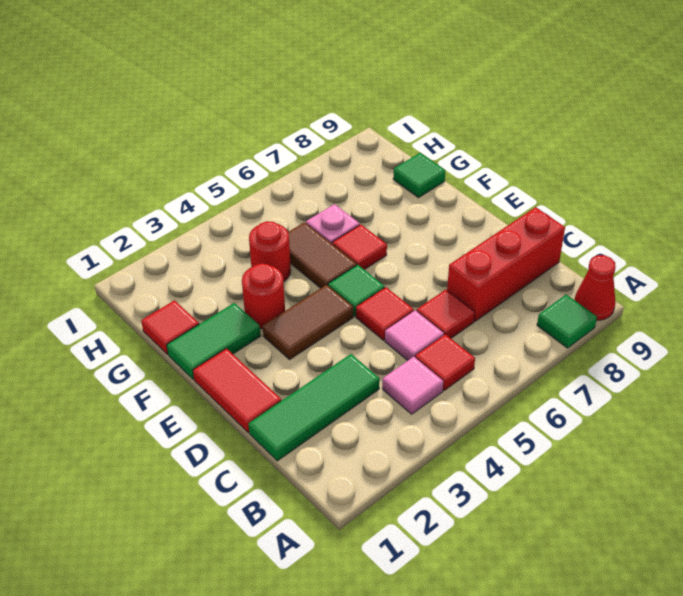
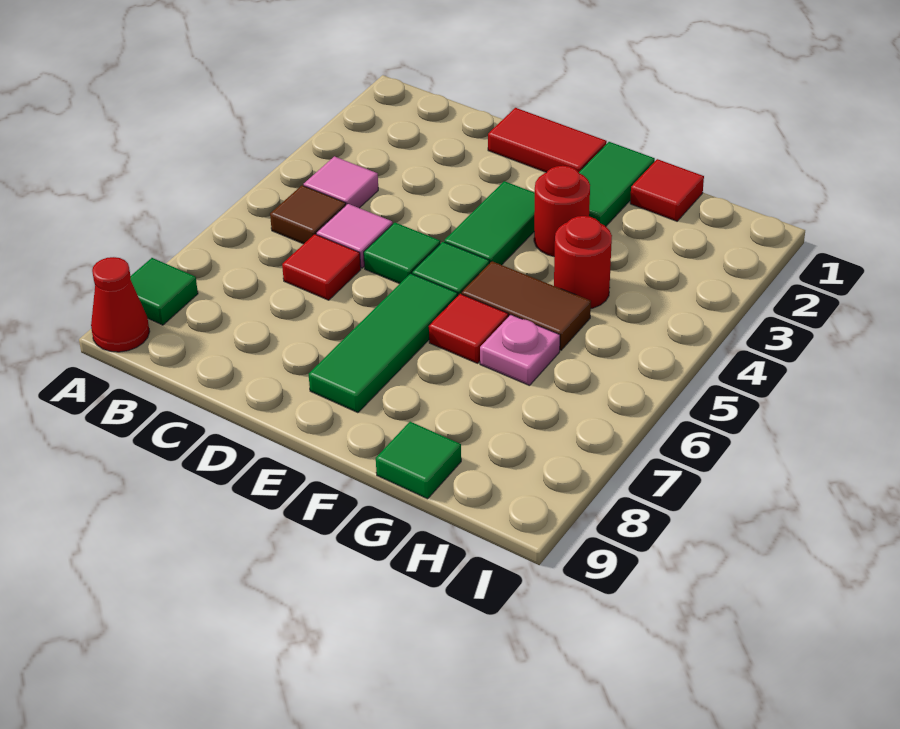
red tile B5 level 1 -> brown tile B5 level 1
green tile C1:C3 level 1 -> green tile E6:E8 level 1
red brick C7:C9 level 1 -> none
red tile D5 level 1 -> green tile D5 level 1
brown tile E3:E4 level 1 -> green tile E3:E4 level 1

